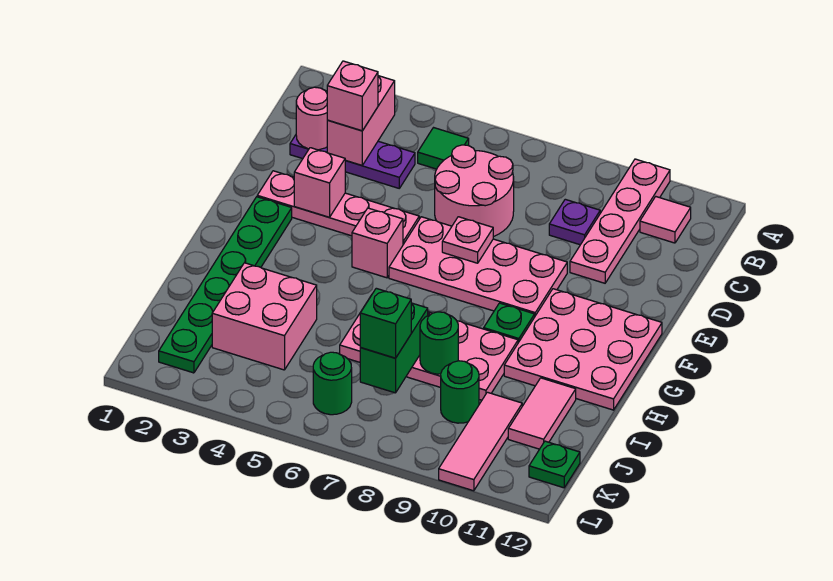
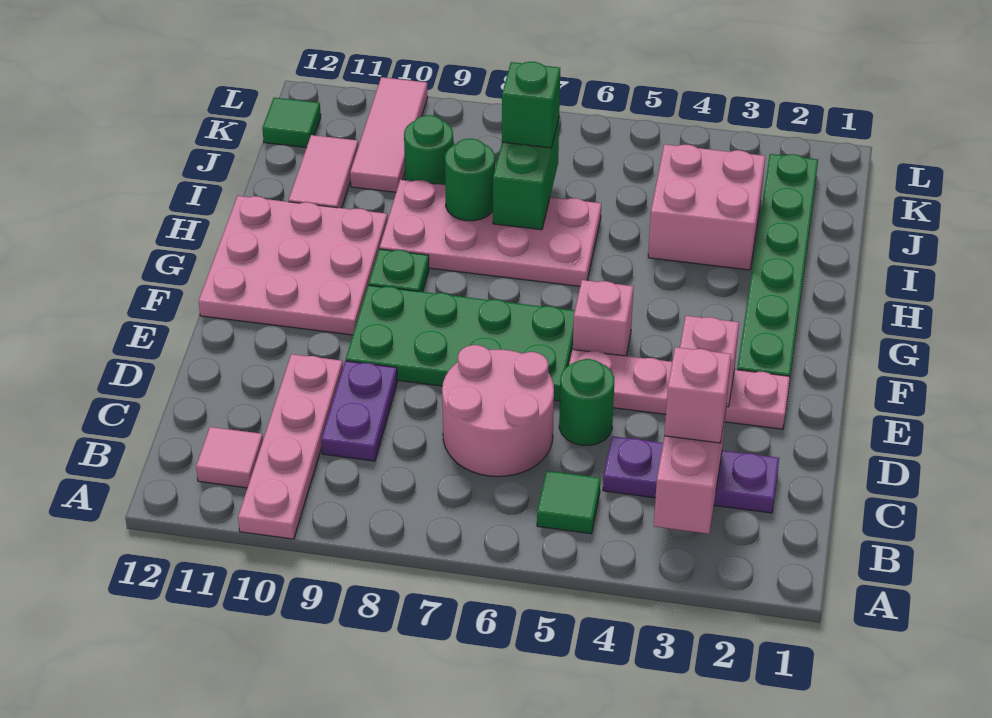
pink round brick C2 level 2 -> none
purple plate C9 level 1 -> purple plate C9:D9 level 1
pink plate E6:F9 level 1 -> green plate E6:F9 level 1
pink plate E7 level 2 -> none
green round brick K6 level 1 -> green round brick D5 level 1
green plate K12 level 1 -> green tile K12 level 1

